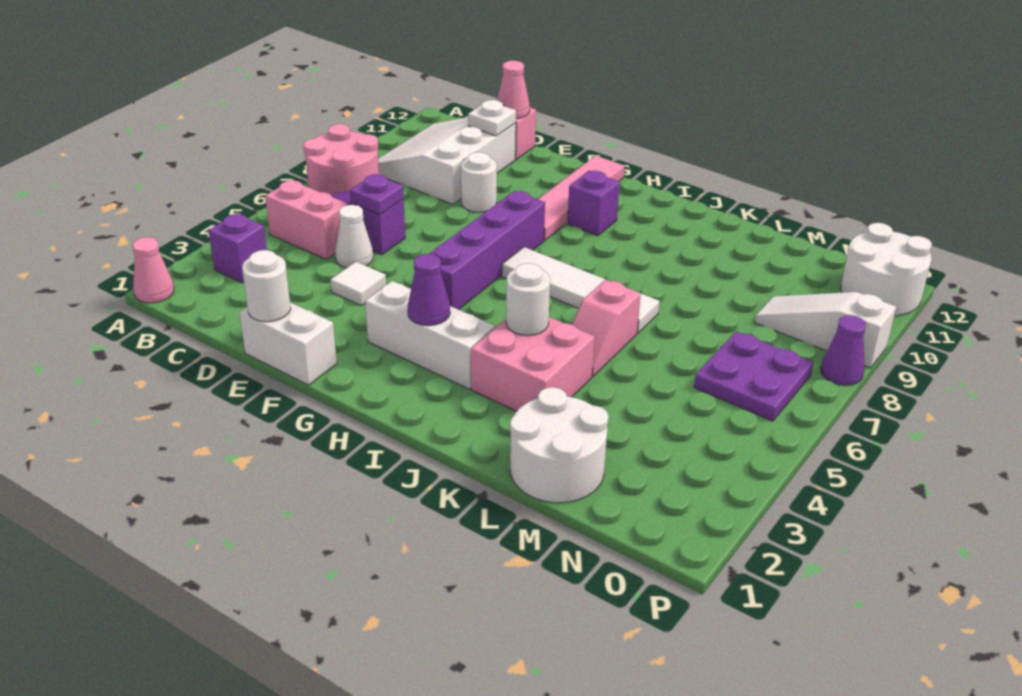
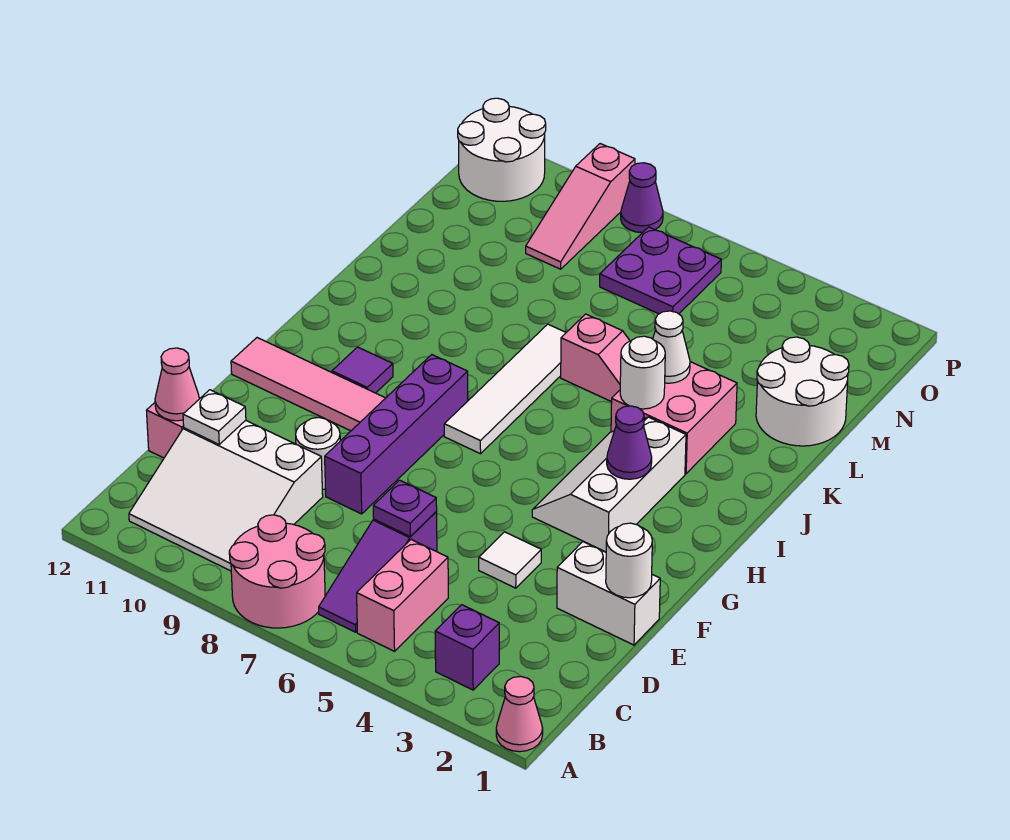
white cone D5 level 1 -> white cone K4 level 2
white brick E1:F1 level 1 -> white brick E1:E2 level 1
purple brick G5:G8 level 1 -> purple brick E8:H8 level 1
purple brick H10 level 1 -> purple tile H10 level 1
white slope N9:P9 level 1 top P -> pink slope N9:P9 level 1 top P

